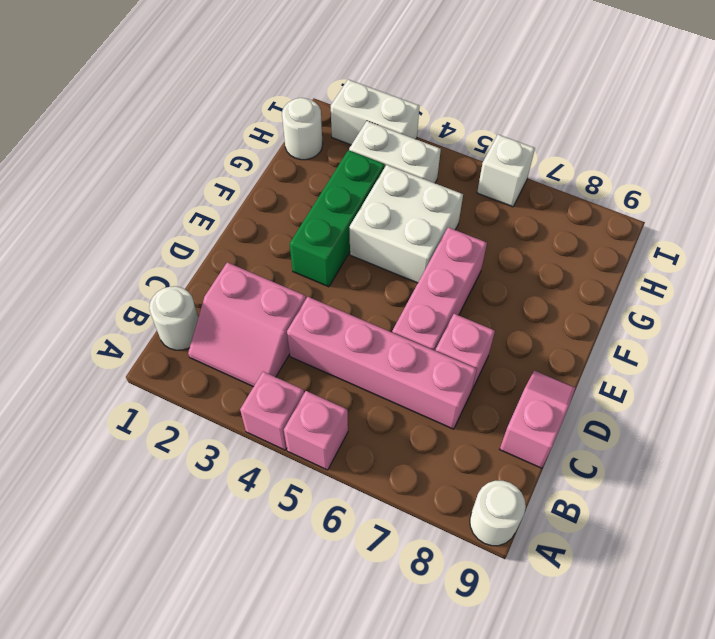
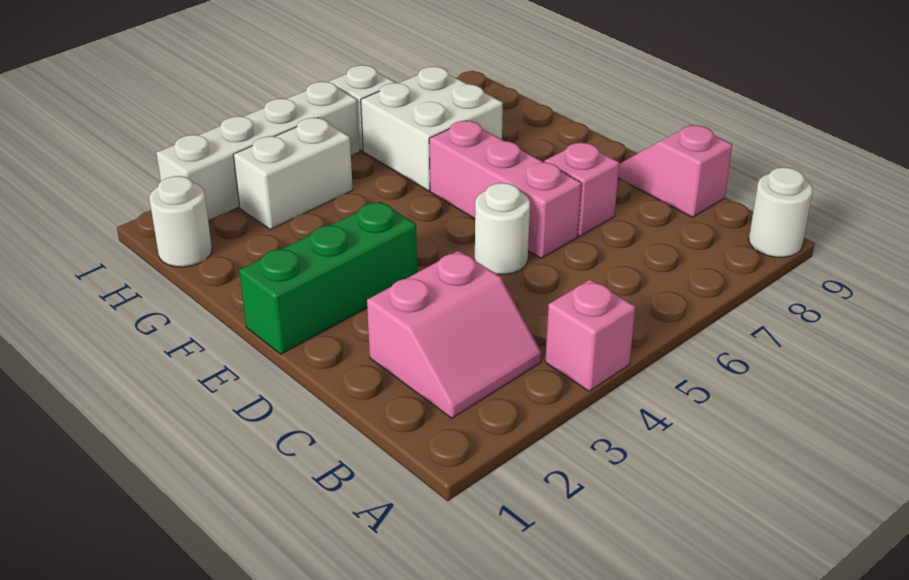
pink brick A5 level 1 -> none
white round brick B1 level 1 -> white round brick D5 level 1
pink brick C4:C7 level 1 -> none
green brick E3:G3 level 1 -> green brick E1:E3 level 1
white brick F4:G5 level 1 -> white brick G6:H7 level 1
white brick I2:I3 level 1 -> white brick I2:I5 level 1

